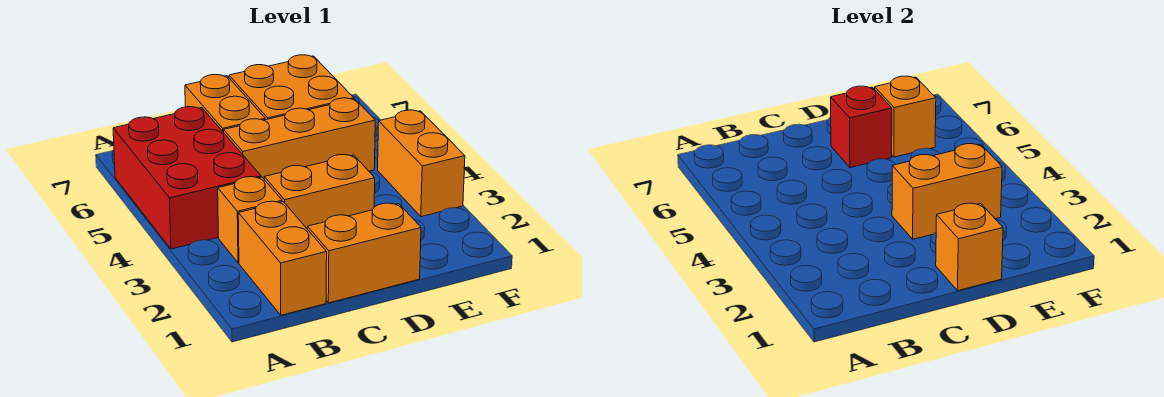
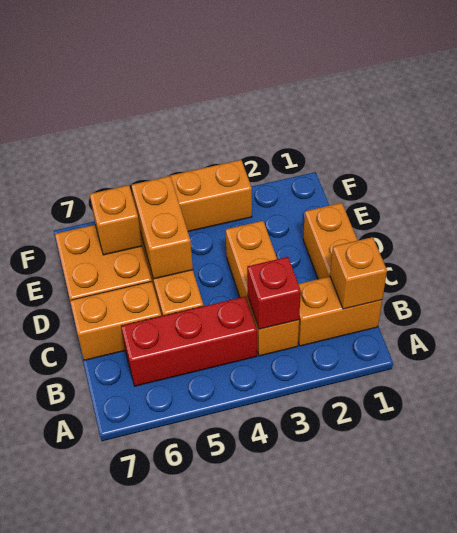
red brick A4:B6 level 1 -> red brick B4:B6 level 1
orange brick D1 level 2 -> orange brick B1 level 2
orange brick D3:E3 level 2 -> orange brick D5:E5 level 2
red brick D6 level 2 -> red brick B3 level 2

